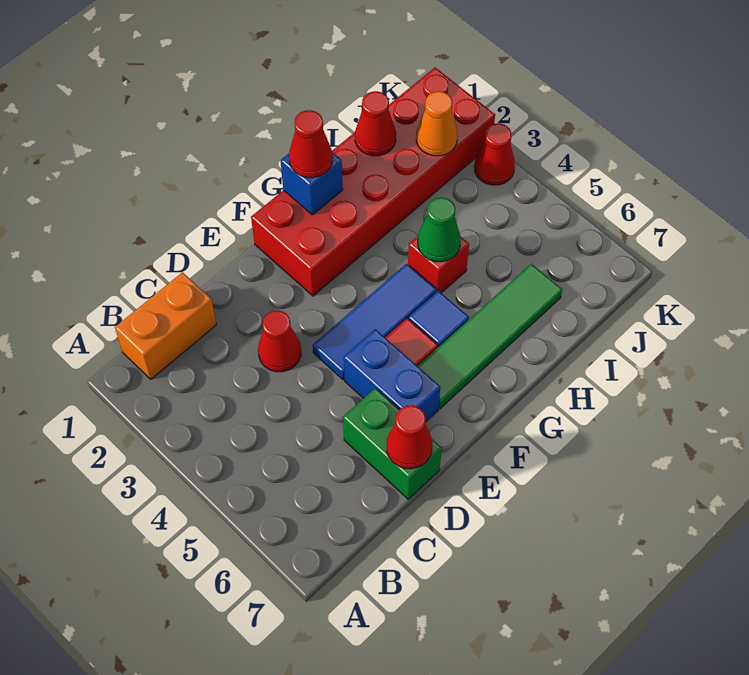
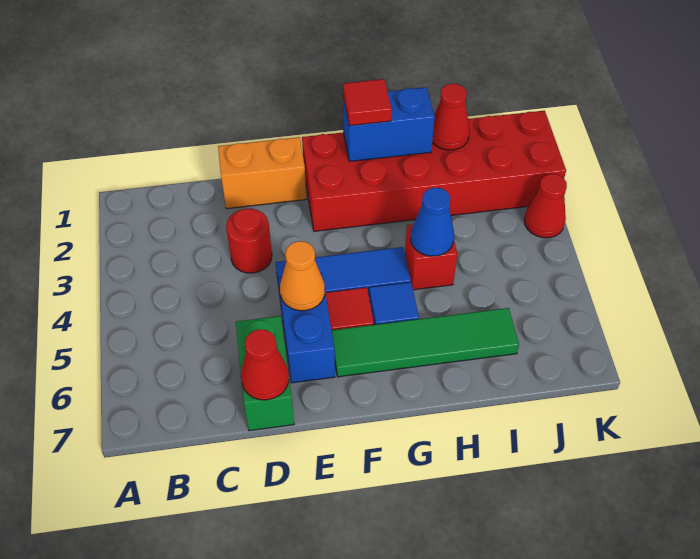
orange brick B1:C1 level 1 -> orange brick D1:E1 level 1
red cone D3 level 1 -> red round brick D3 level 1
blue brick G1 level 2 -> blue brick G1:H1 level 2
red cone G1 level 3 -> red tile G1 level 3
green cone H4 level 2 -> blue cone H4 level 2
orange cone J2 level 2 -> orange cone E5 level 2

